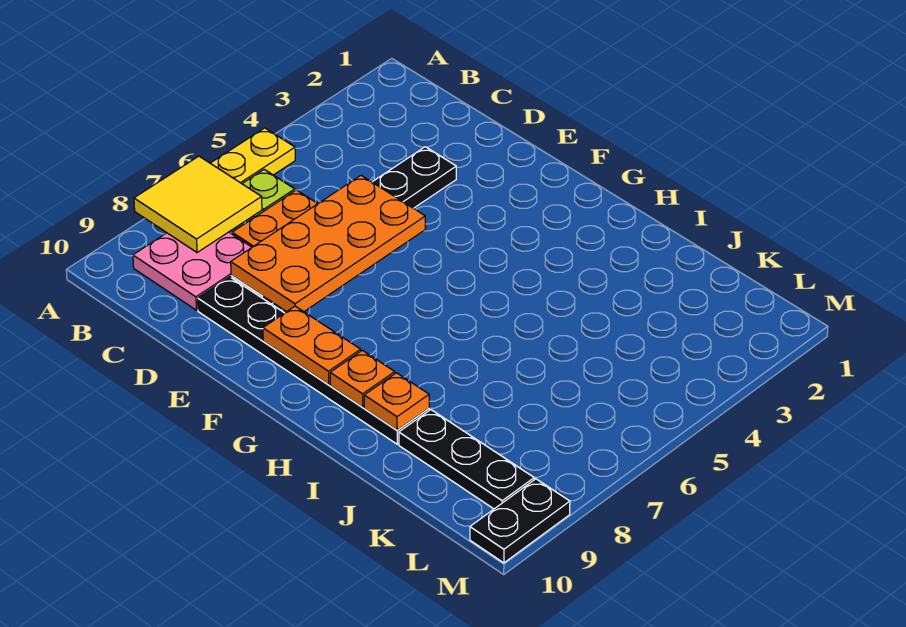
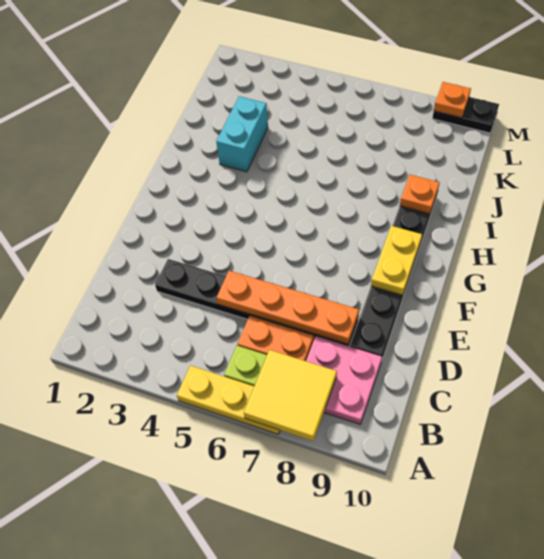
orange plate D5:E8 level 2 -> orange plate D5:D8 level 2
orange plate F9:G9 level 2 -> yellow plate F9:G9 level 2
orange plate H9 level 2 -> orange plate M9 level 2
none -> cyan brick I3:J3 level 1
black plate J9:L9 level 1 -> none

